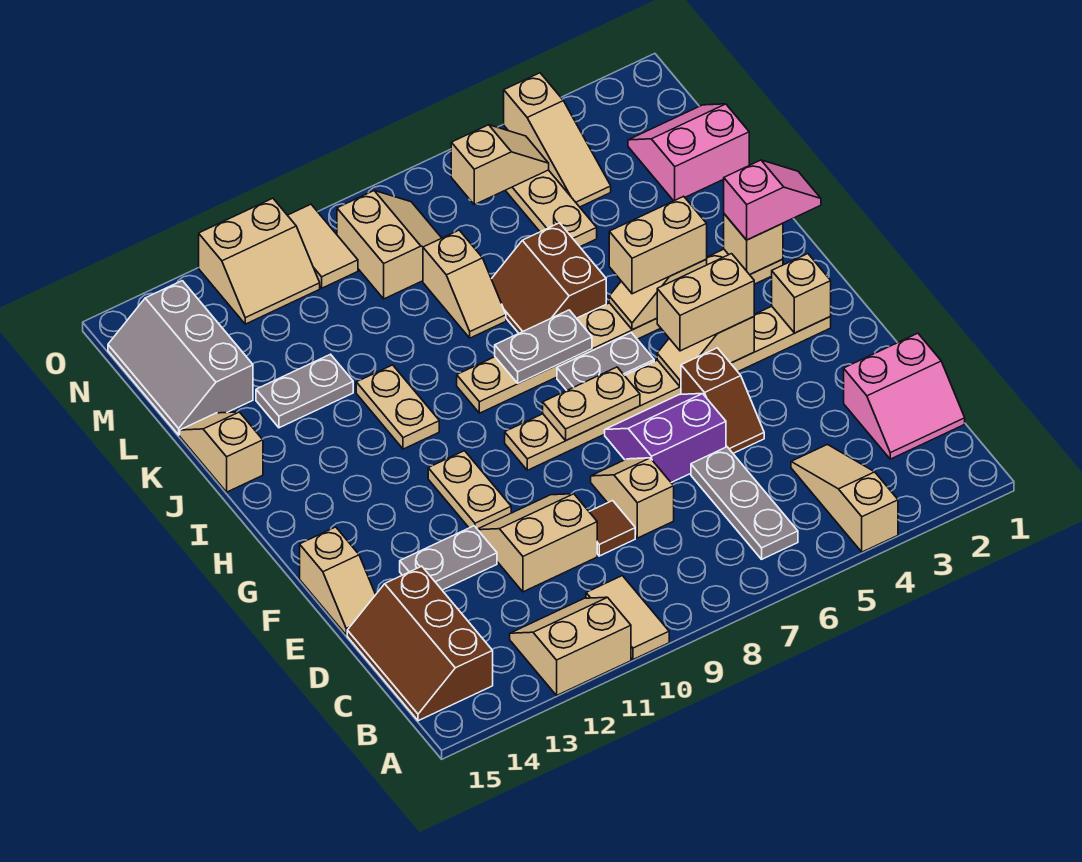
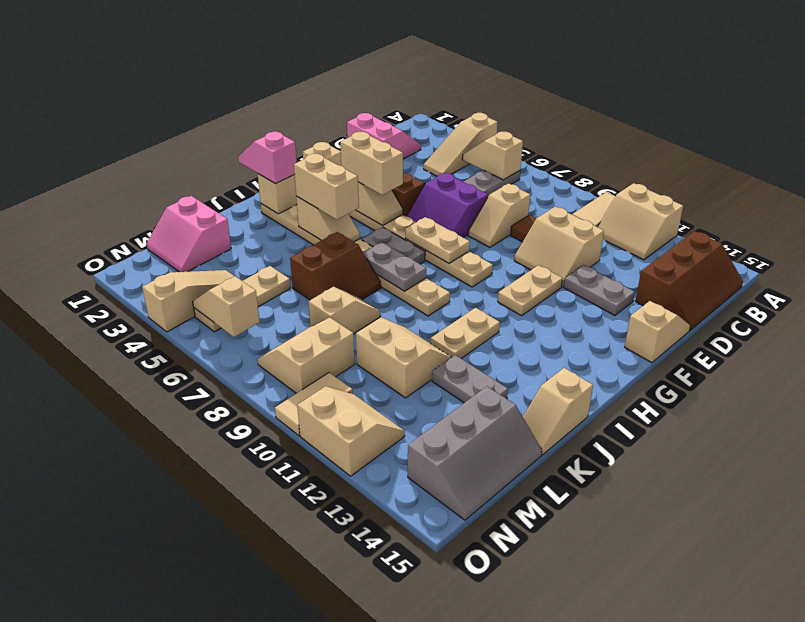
none -> tan slope B5:B6 level 2 top 6
none -> tan slope K10:L11 level 1 top L

